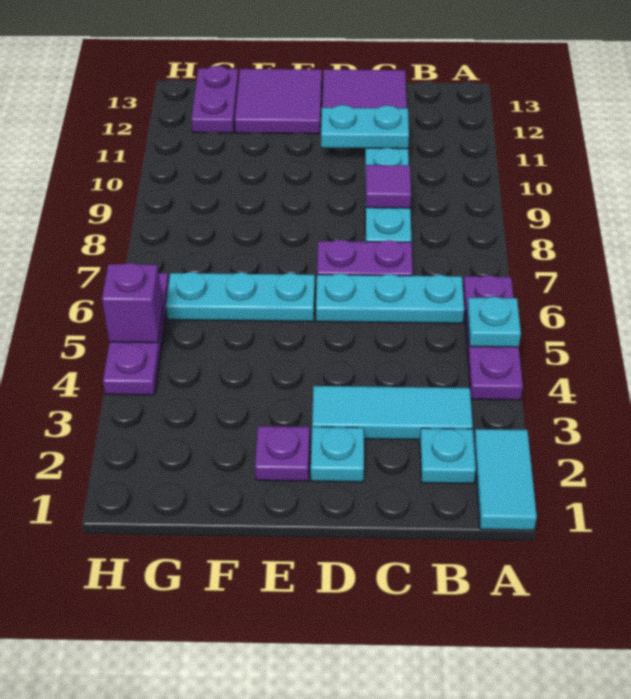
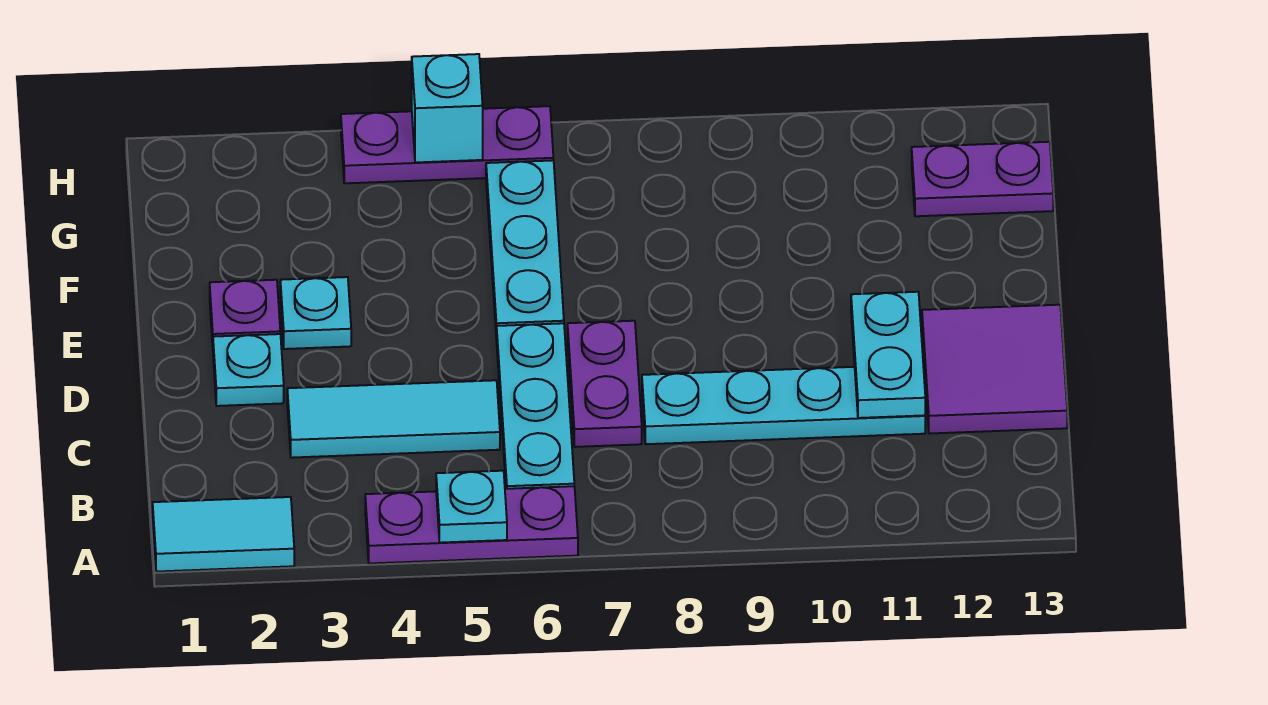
cyan plate B2 level 1 -> cyan plate E3 level 1
cyan tile B3:D3 level 1 -> cyan tile C3:C5 level 1
purple tile C9 level 2 -> none
purple tile E12:F13 level 1 -> none
purple brick H5 level 2 -> cyan brick H5 level 2

